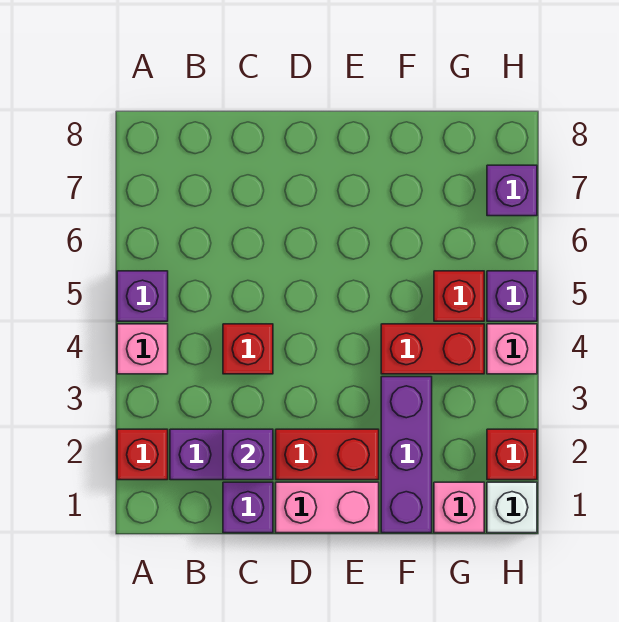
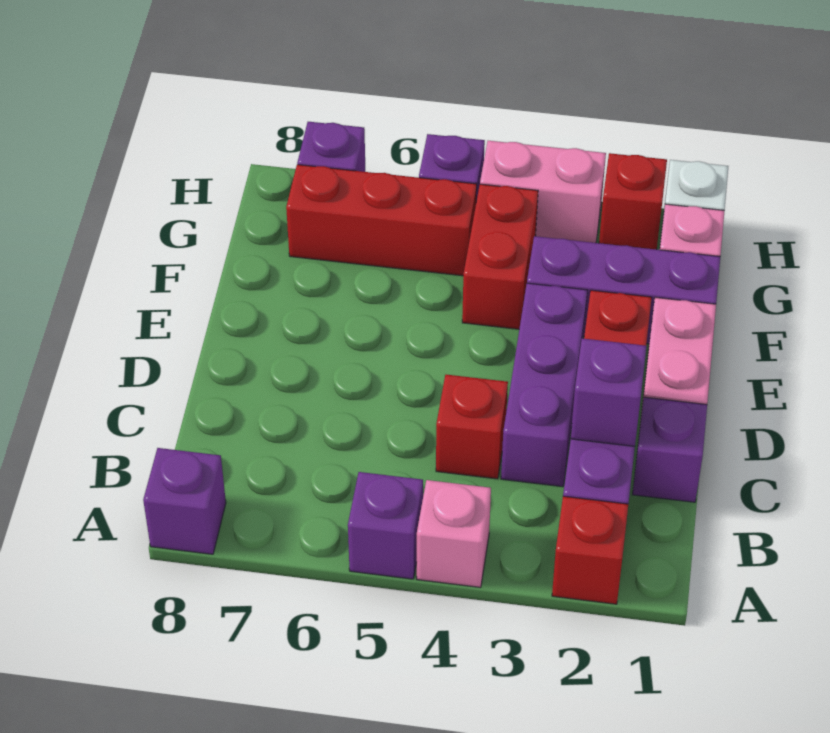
none -> purple brick A8 level 1
none -> purple brick C3:E3 level 1
red brick G5 level 1 -> red brick G5:G7 level 1
pink brick H4 level 1 -> pink brick H3:H4 level 1

